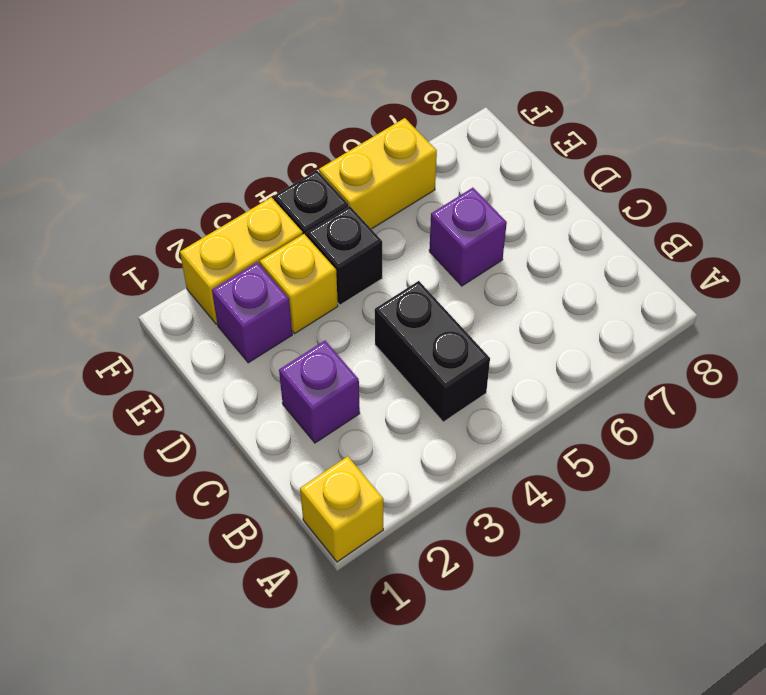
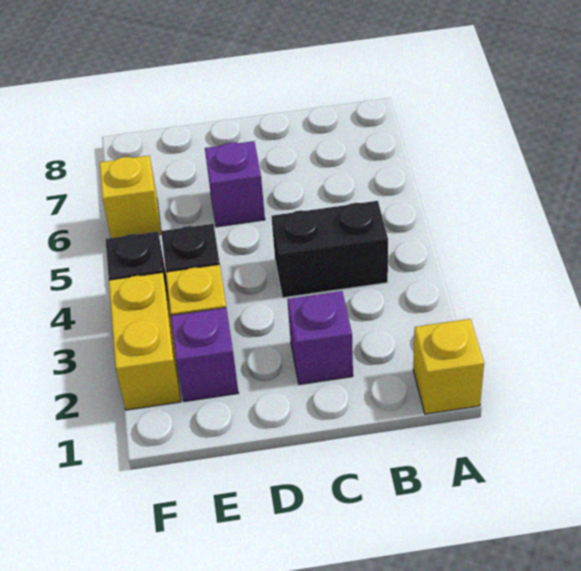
yellow brick F5:F6 level 1 -> yellow brick F6 level 1

